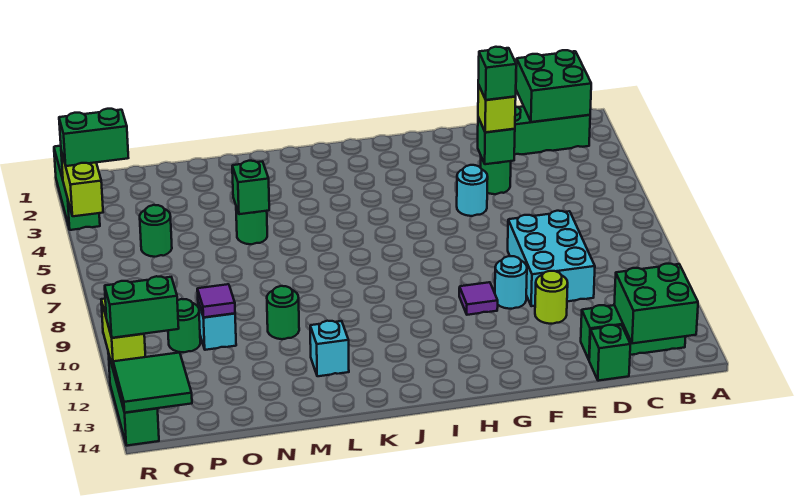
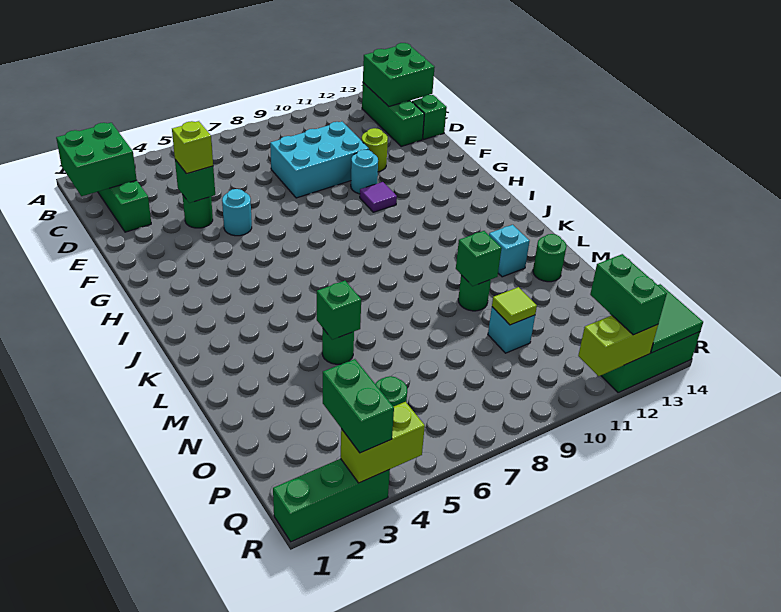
green brick E4 level 4 -> green brick M10 level 2
purple tile O10 level 2 -> lime tile O10 level 2
green round brick P10 level 1 -> green round brick M13 level 1

